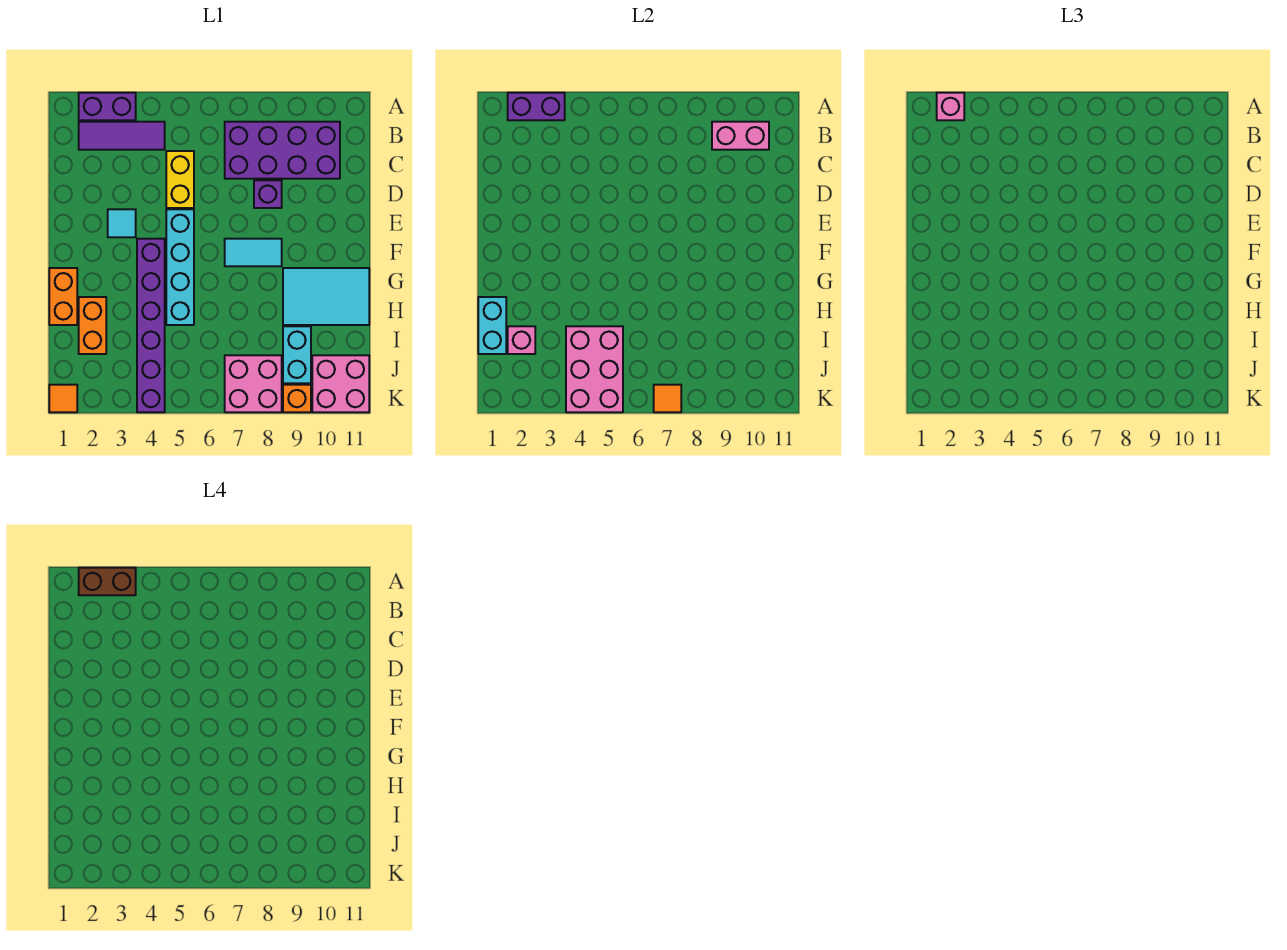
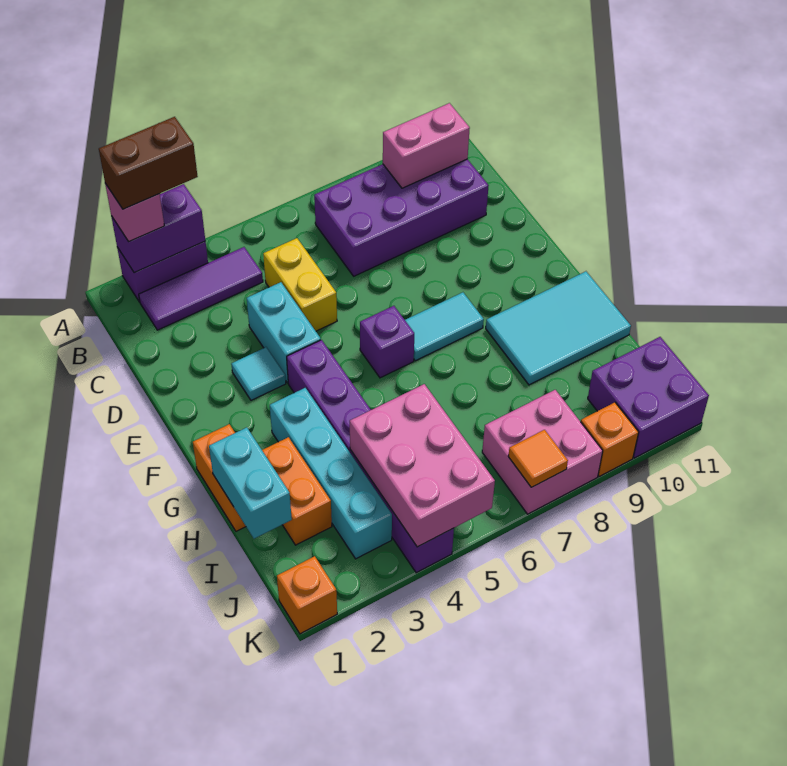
purple brick D8 level 1 -> purple brick F6 level 1
cyan brick E5:H5 level 1 -> cyan brick G3:J3 level 1
pink brick I2 level 2 -> none
cyan brick I9:J9 level 1 -> cyan brick D4:E4 level 1
pink brick J10:K11 level 1 -> purple brick J10:K11 level 1
orange tile K1 level 1 -> orange brick K1 level 1

